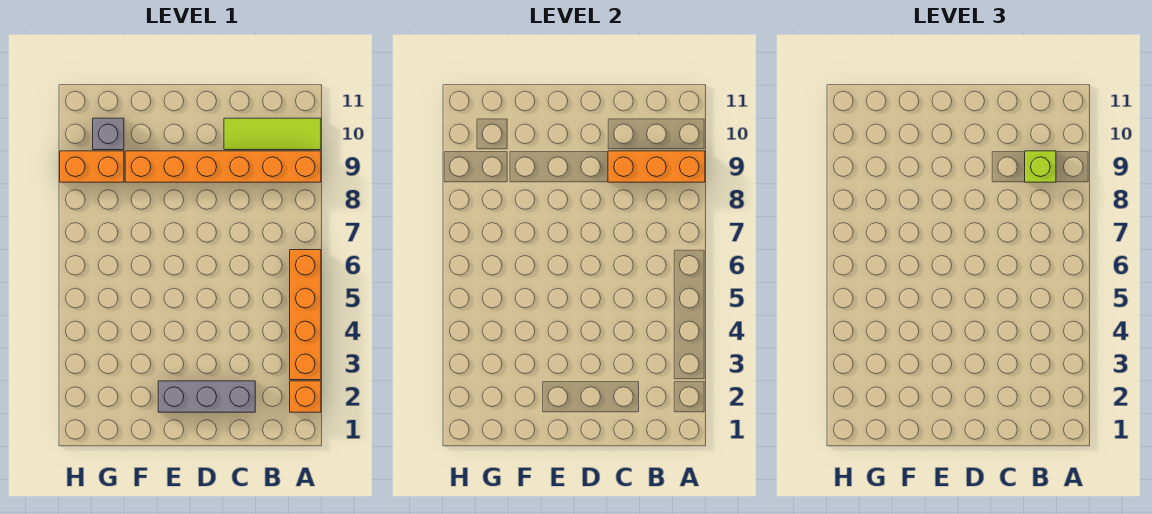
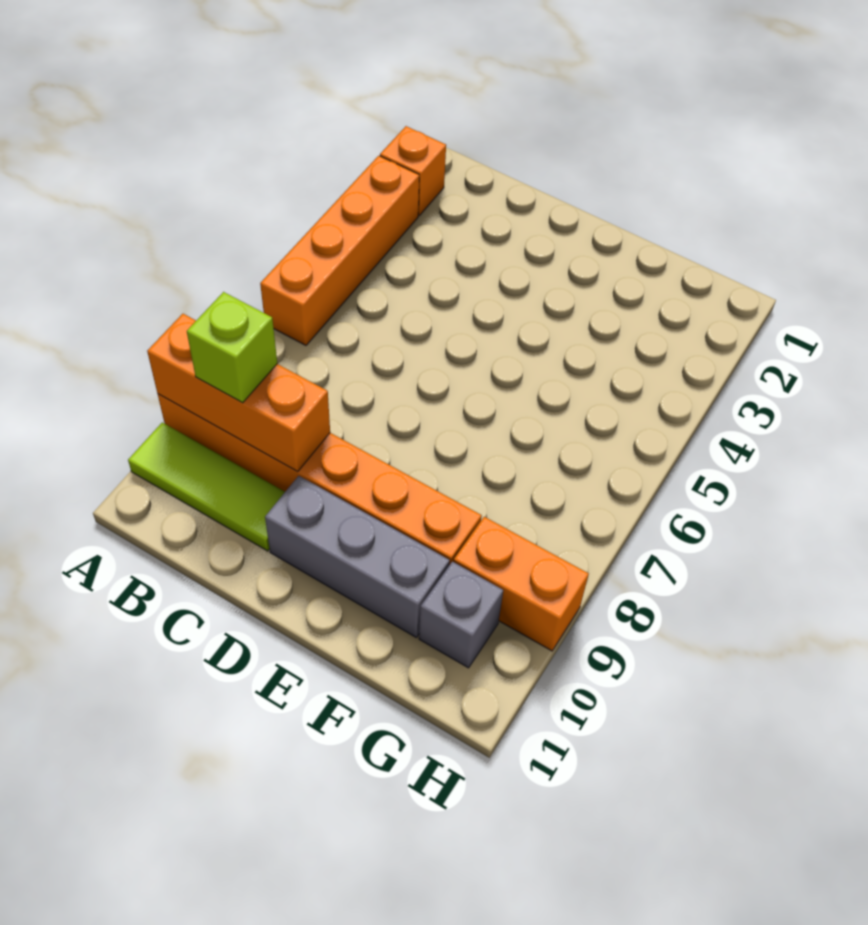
grey brick C2:E2 level 1 -> grey brick D10:F10 level 1

